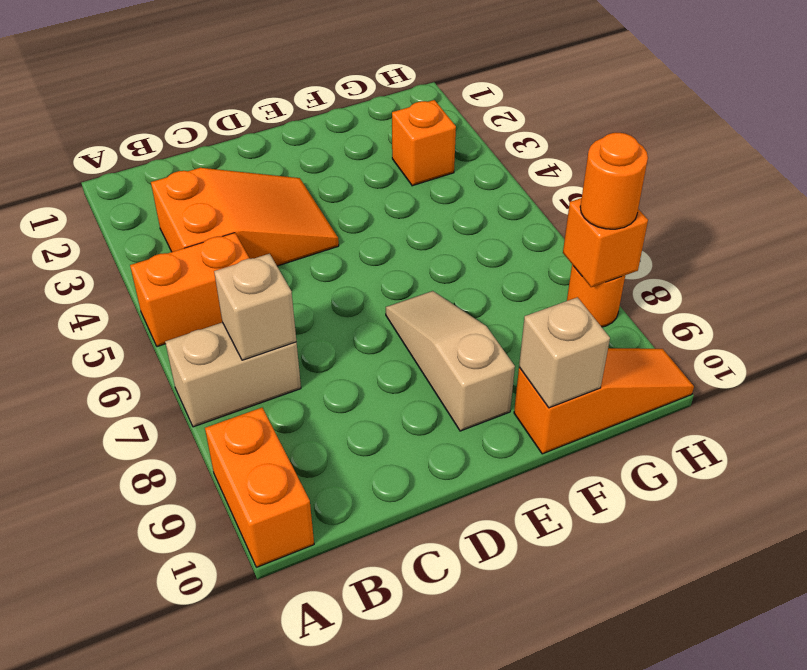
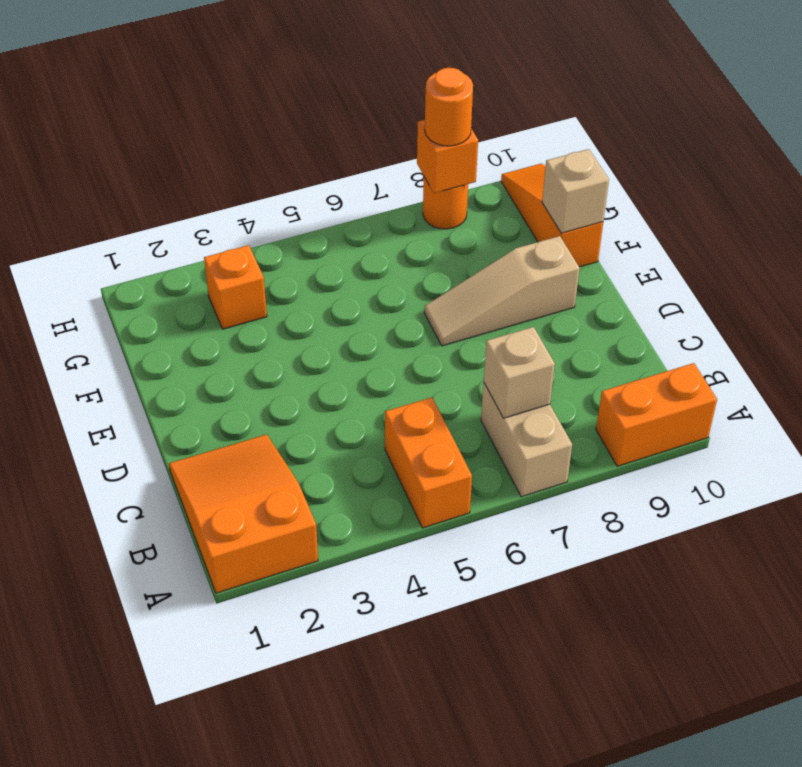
orange slope B3:D4 level 1 top B -> orange slope A1:C2 level 1 top A

